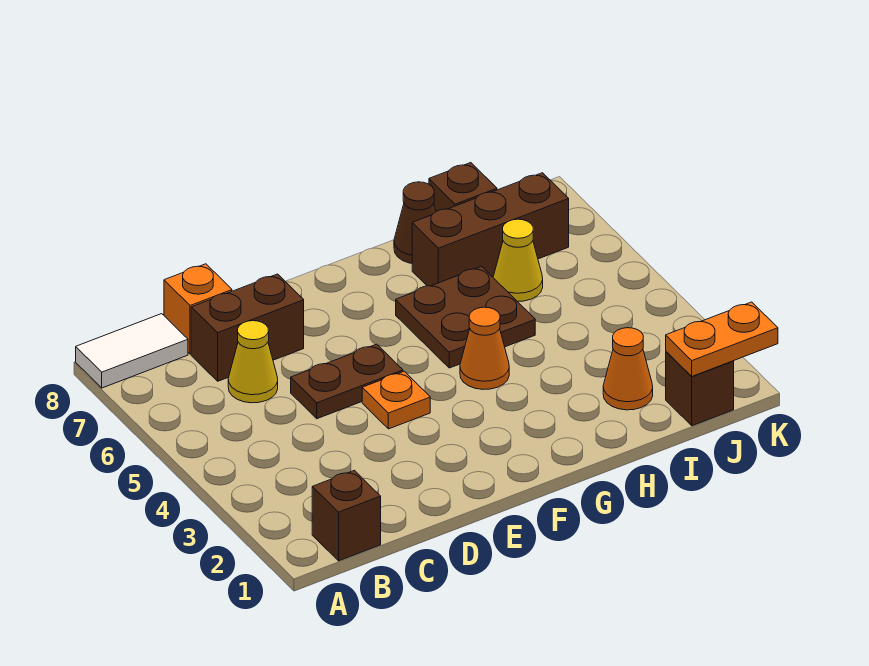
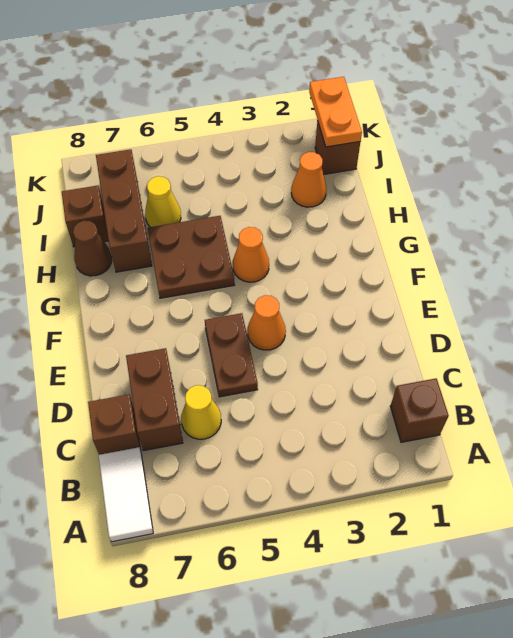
orange brick C8 level 1 -> brown brick C8 level 1
orange plate E4 level 1 -> orange cone E4 level 1

